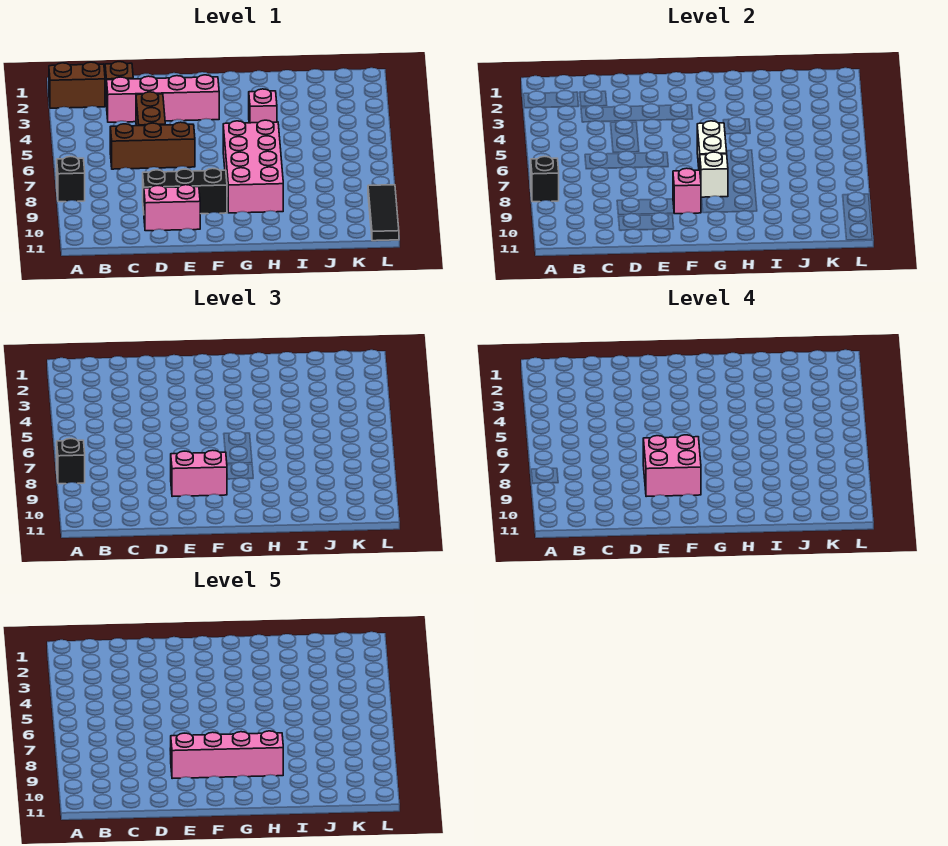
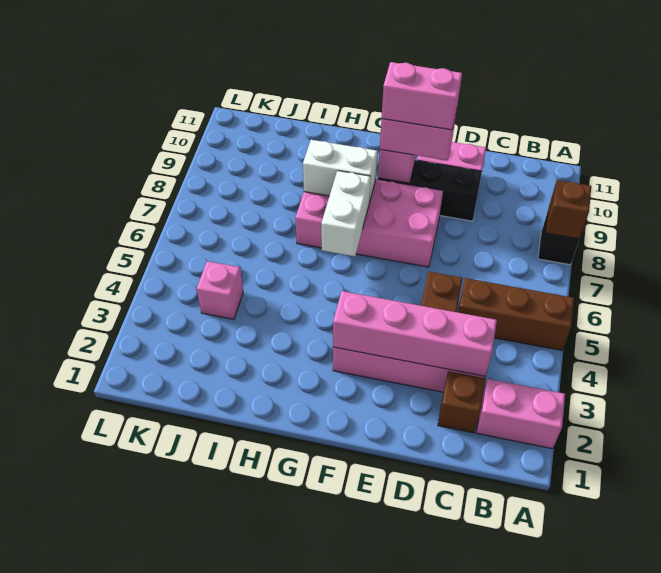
brown brick A2:B2 level 1 -> pink brick A2:B2 level 1
black brick A8 level 2 -> brown brick A8 level 2
black brick A8 level 3 -> none
brown brick C6:E6 level 1 -> brown brick A5:C5 level 1
pink brick E8:F9 level 4 -> pink brick E9:F9 level 4
pink brick E9:H9 level 5 -> pink brick C3:F3 level 2
pink brick G6:H9 level 1 -> pink brick E7:H8 level 1
white brick G8 level 2 -> white brick G8:H8 level 2
pink brick H4 level 1 -> pink brick J4 level 1
black tile L9:L11 level 1 -> none

